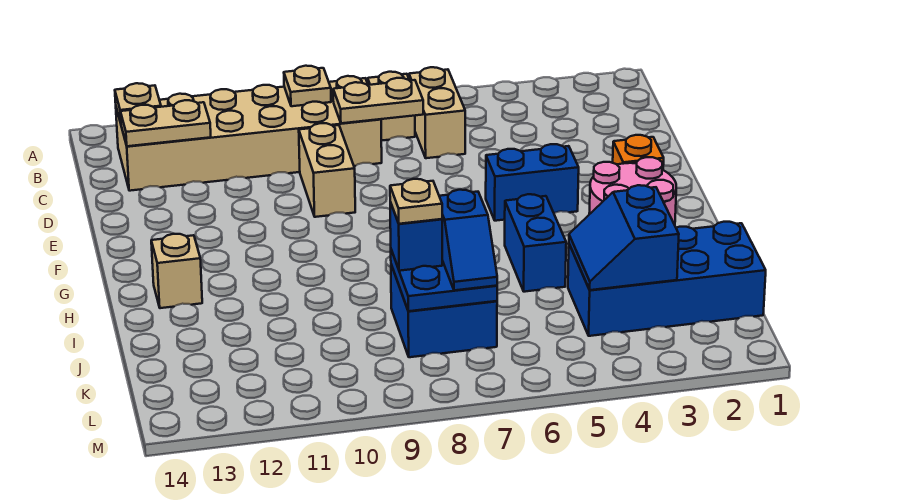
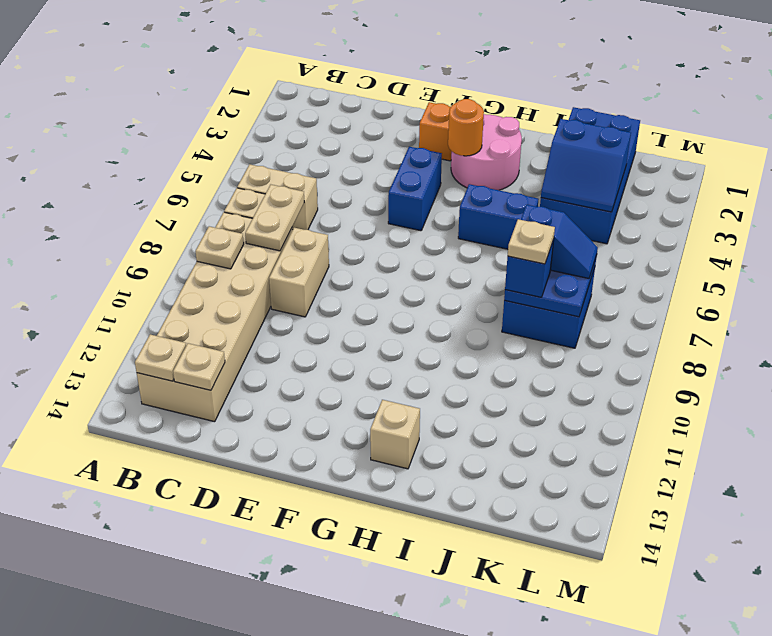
tan plate C12:C13 level 2 -> tan plate C13 level 2
tan brick D9:E9 level 1 -> tan brick D8:D9 level 1
none -> orange round brick G3 level 2

